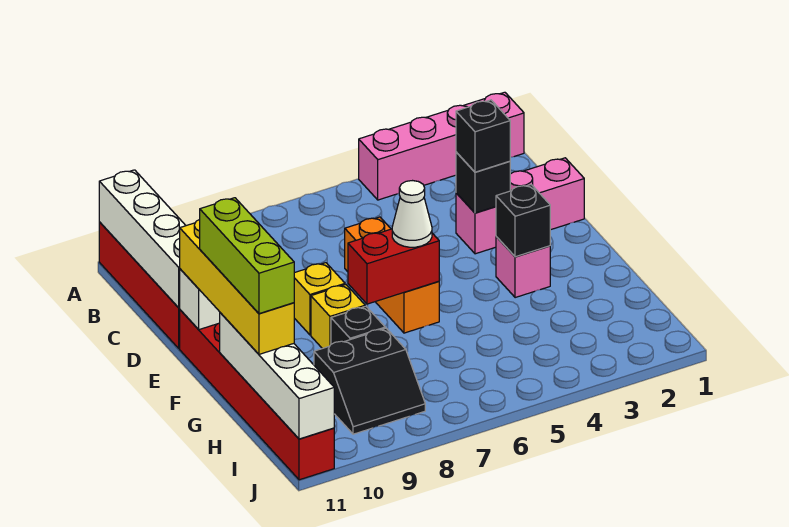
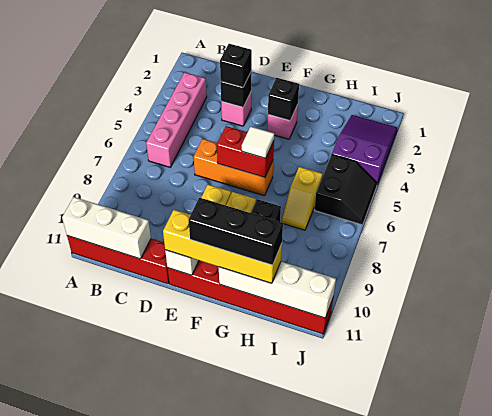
pink brick A1:A4 level 1 -> pink brick B3:B6 level 1
white brick A11:D11 level 2 -> white brick A11:C11 level 2
pink brick D1:D3 level 1 -> pink brick D3 level 1
red brick F6:F7 level 2 -> red brick E6:F6 level 2
white cone F6 level 3 -> white tile F6 level 3
lime brick F11:H11 level 4 -> black brick F11:H11 level 4
none -> yellow slope H6:H7 level 1 top 6
black slope H8:I9 level 1 top H -> black slope I5:J6 level 1 top I
none -> purple slope I2:J4 level 1 top 4

